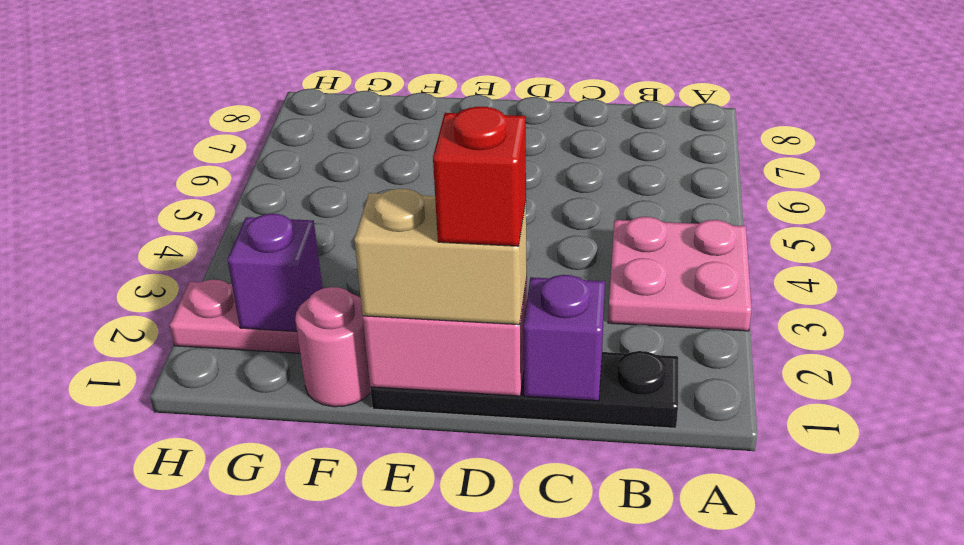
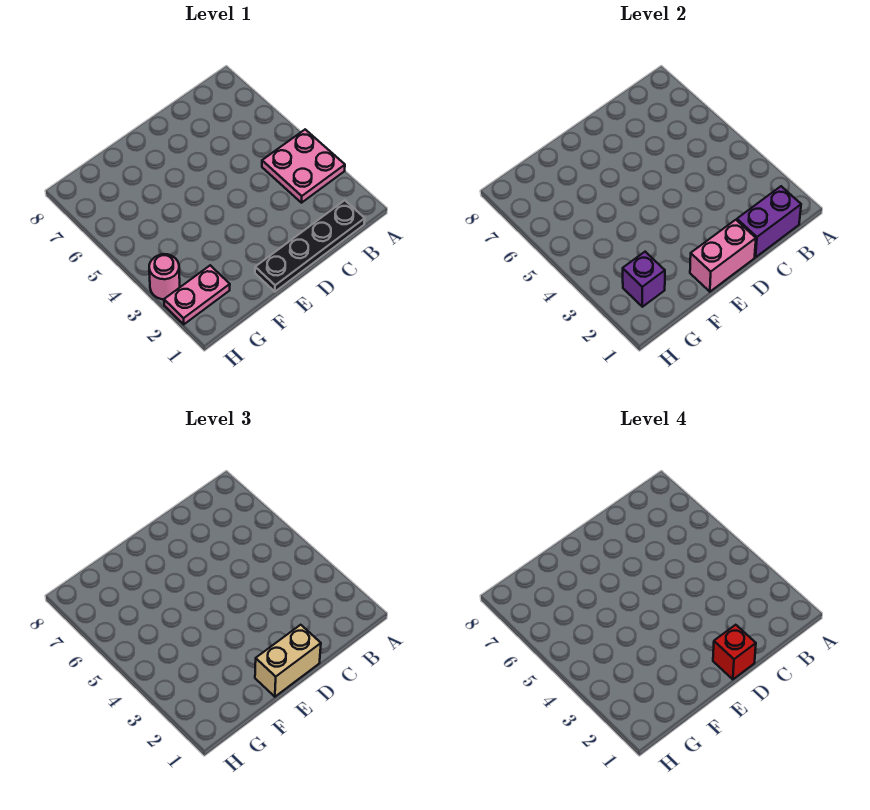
purple brick C1 level 2 -> purple brick B1:C1 level 2
pink round brick F1 level 1 -> pink round brick H3 level 1

